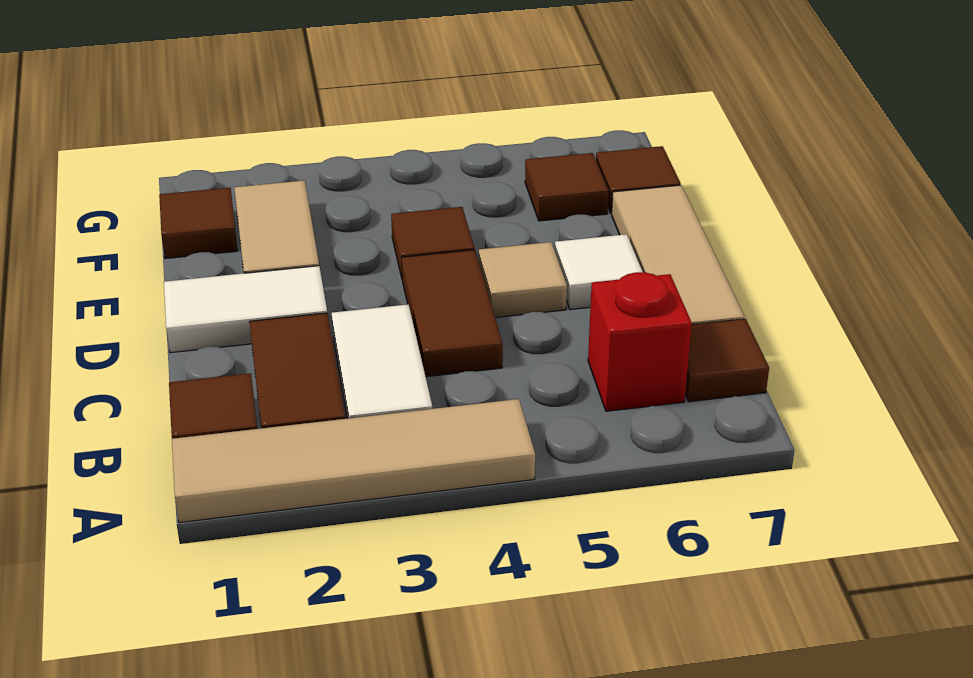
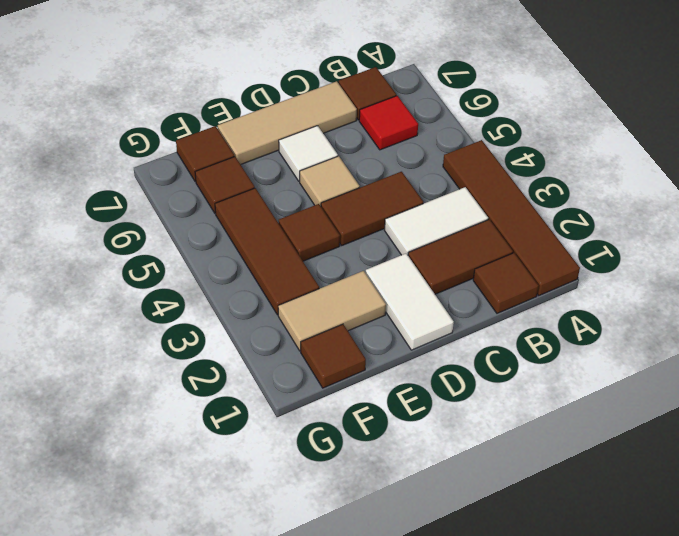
tan tile A1:A4 level 1 -> brown tile A1:A4 level 1
red brick B6 level 1 -> red tile B6 level 1
none -> brown tile F3:F5 level 1

